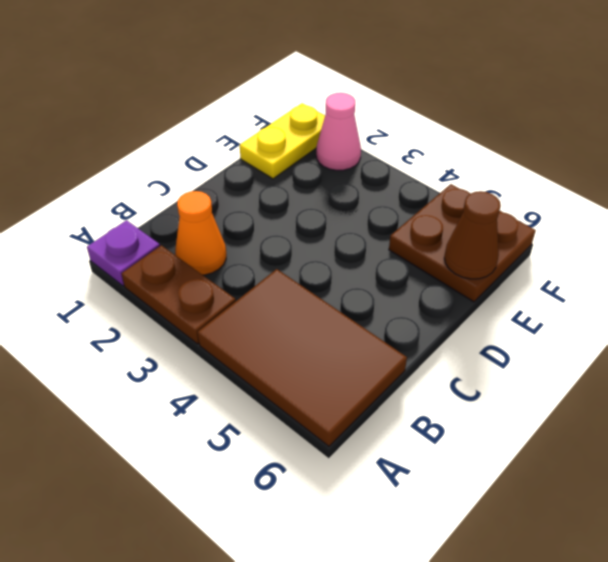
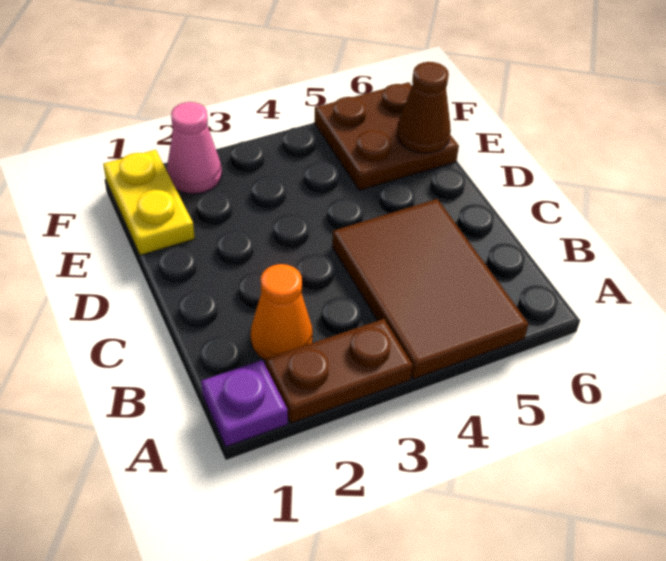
brown tile A4:B6 level 1 -> brown tile A4:C5 level 1

